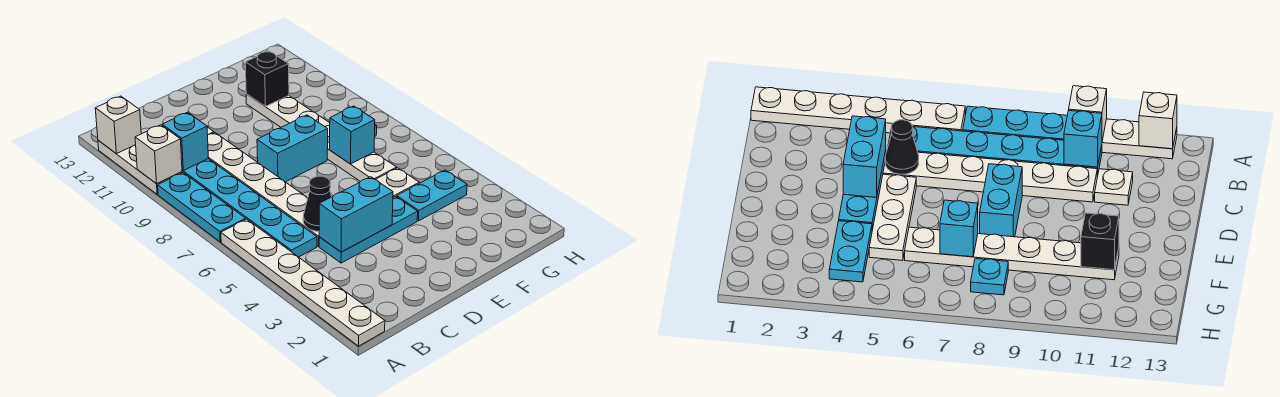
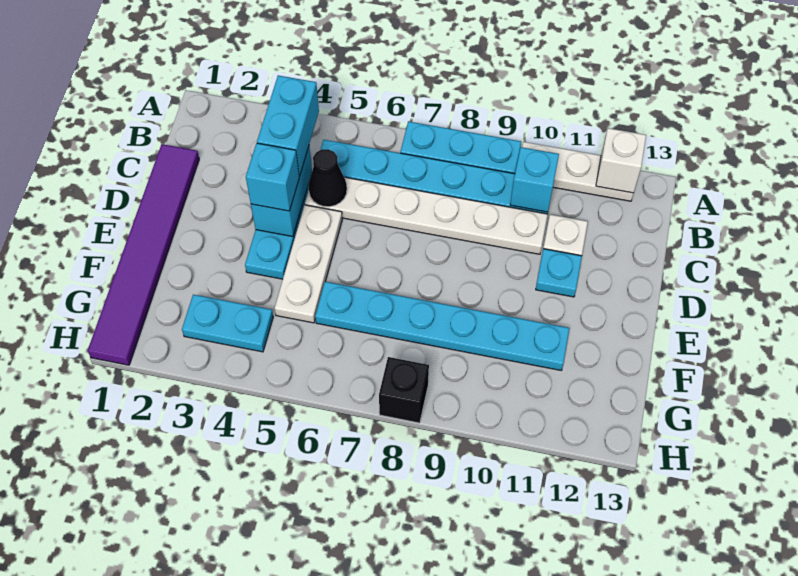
white plate A1:A6 level 1 -> none
white brick A10 level 2 -> none
none -> purple tile C1:H1 level 1
cyan brick D8:E8 level 1 -> cyan brick B4:C4 level 3
cyan plate F4:G4 level 1 -> cyan plate G3:G4 level 1
white plate F6:F11 level 1 -> cyan plate F6:F11 level 1
cyan brick F7 level 2 -> cyan brick D4 level 3
black brick F11 level 2 -> black brick H8 level 1
cyan plate G8 level 1 -> cyan plate D11 level 1

